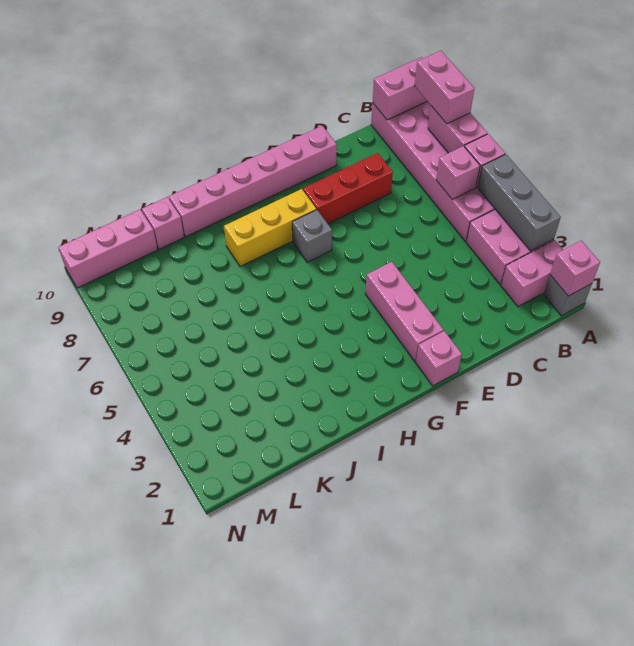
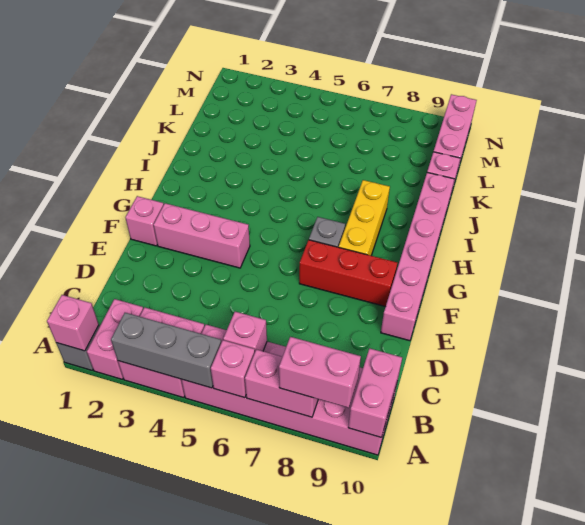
red brick D8:F8 level 1 -> red brick F7:F9 level 1

